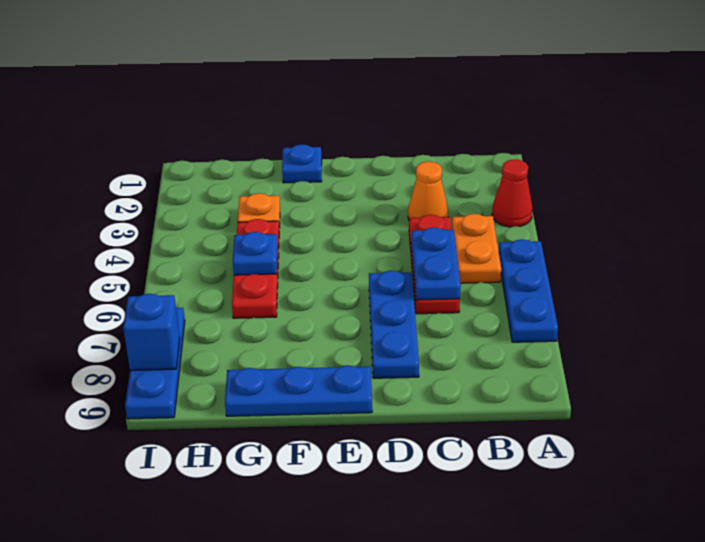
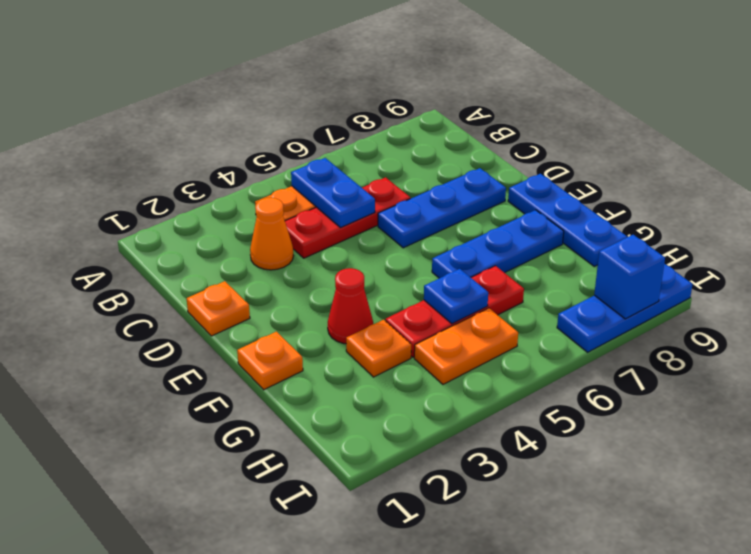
red cone A3 level 1 -> red cone F3 level 1
blue plate A5:A7 level 1 -> blue plate F6:F8 level 1
blue plate C5:C6 level 2 -> blue plate B5:C5 level 2
none -> orange plate D1 level 1
blue plate F1 level 1 -> orange plate F1 level 1
none -> orange plate H4:H5 level 1

